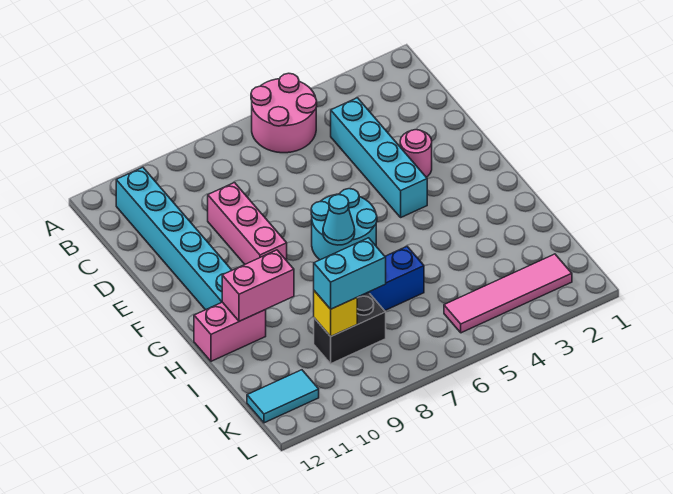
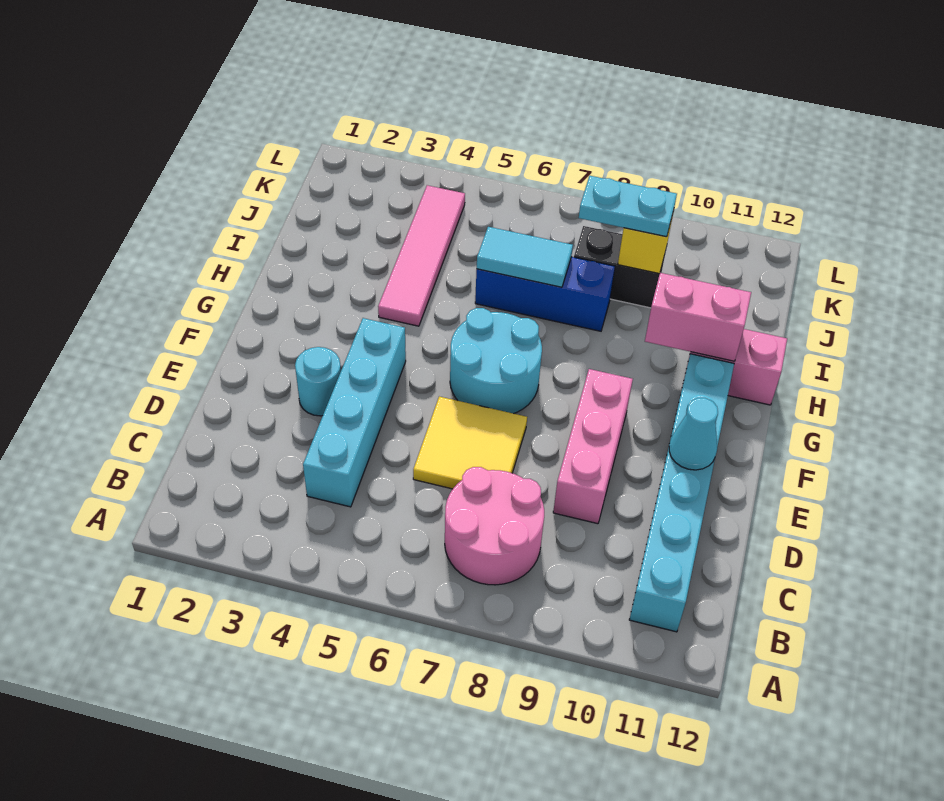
pink round brick A5:B6 level 1 -> pink round brick B7:C8 level 1
none -> yellow tile D6:E7 level 1
pink round brick E3 level 1 -> cyan round brick E3 level 1
cyan cone G7 level 2 -> cyan cone E11 level 2
cyan brick J8:J9 level 3 -> cyan plate J8:J9 level 3
pink tile K2:K5 level 1 -> pink tile H4:K4 level 1
cyan tile K11:K12 level 1 -> cyan tile I6:I7 level 2

